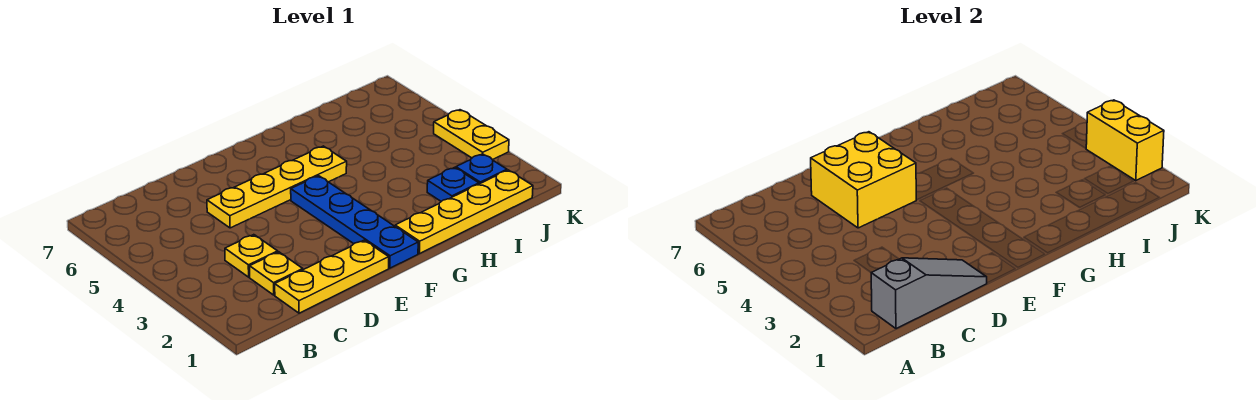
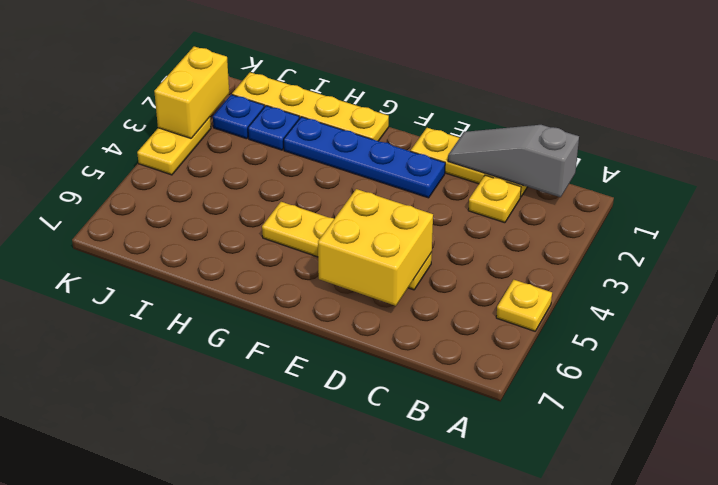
yellow plate C3 level 1 -> yellow plate A5 level 1
blue plate F1:F4 level 1 -> blue plate E2:H2 level 1

